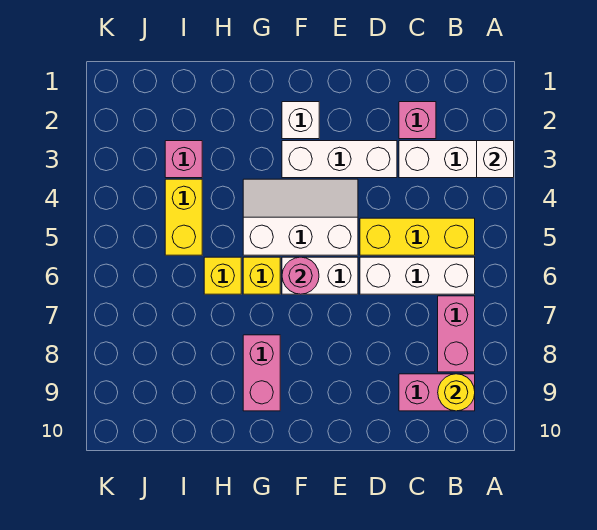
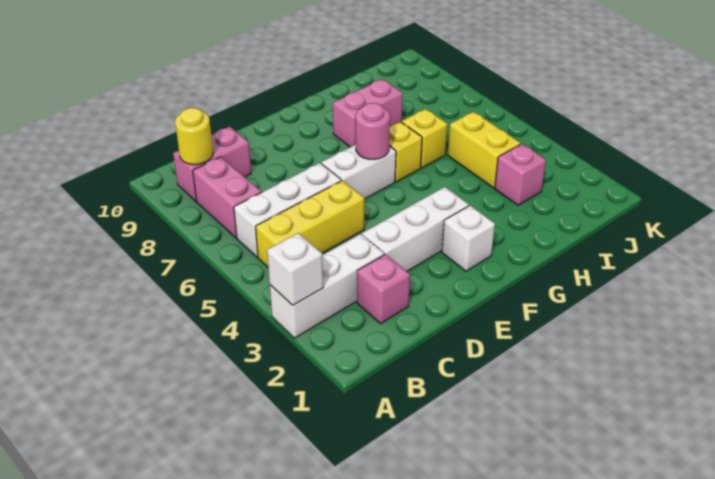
white slope E4:G5 level 1 top 5 -> none
pink brick G8:G9 level 1 -> pink brick G8:H8 level 1

